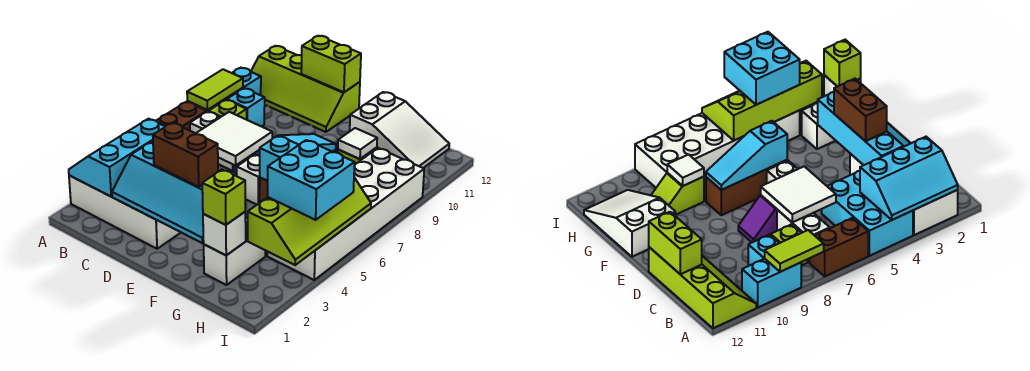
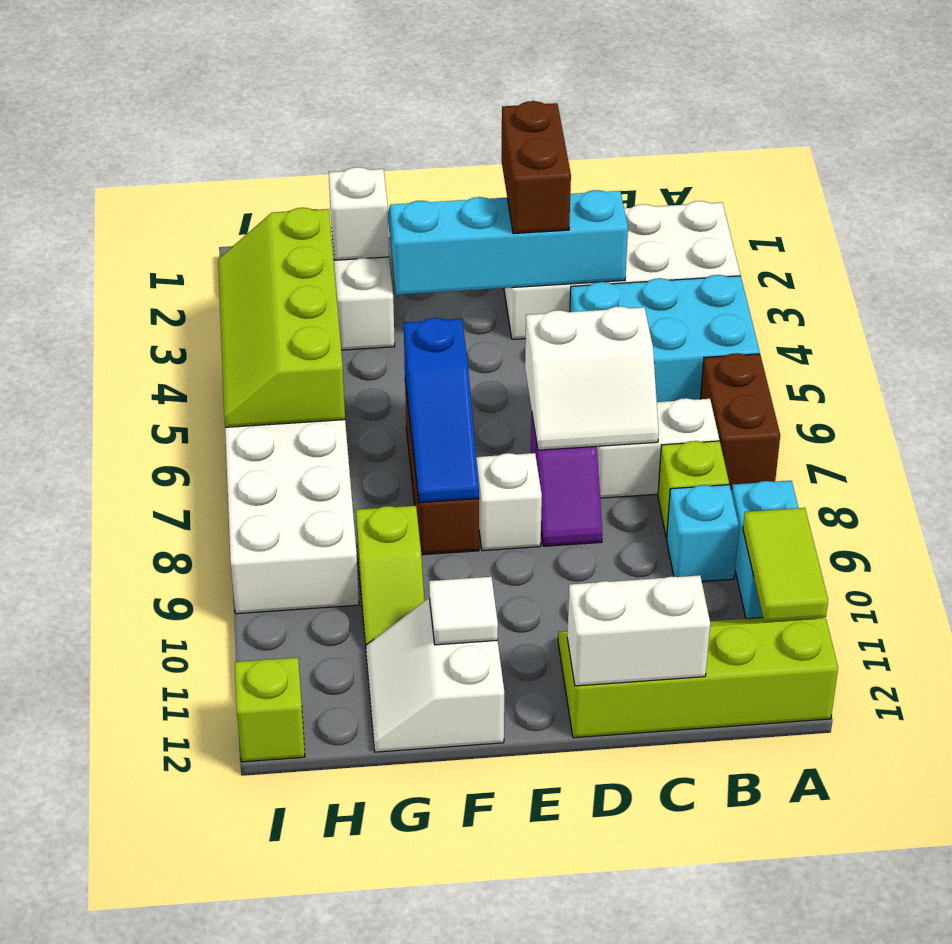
cyan slope A2:B4 level 2 top B -> none
lime tile A8:A9 level 2 -> lime tile A10:A11 level 2
white tile C6:D7 level 2 -> white slope C6:D7 level 2 top 6
lime brick C12:D12 level 2 -> white brick C12:D12 level 2
brown brick D3:E3 level 3 -> brown brick D2:D3 level 3
white brick E6 level 1 -> white brick E8 level 1
cyan slope F6:F8 level 2 top 6 -> blue slope F6:F8 level 2 top 6
white slope F11:H12 level 1 top F -> white slope F11:G12 level 1 top F
lime brick G2 level 3 -> lime brick I12 level 1
white tile G9 level 2 -> white tile F11 level 2
cyan brick H4:I5 level 3 -> none

